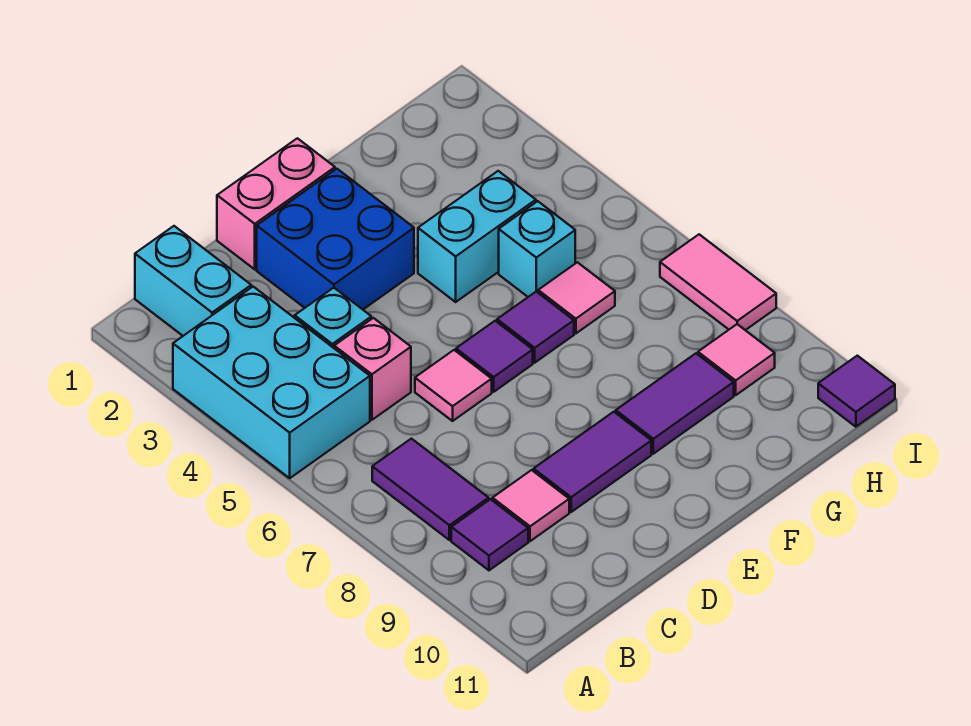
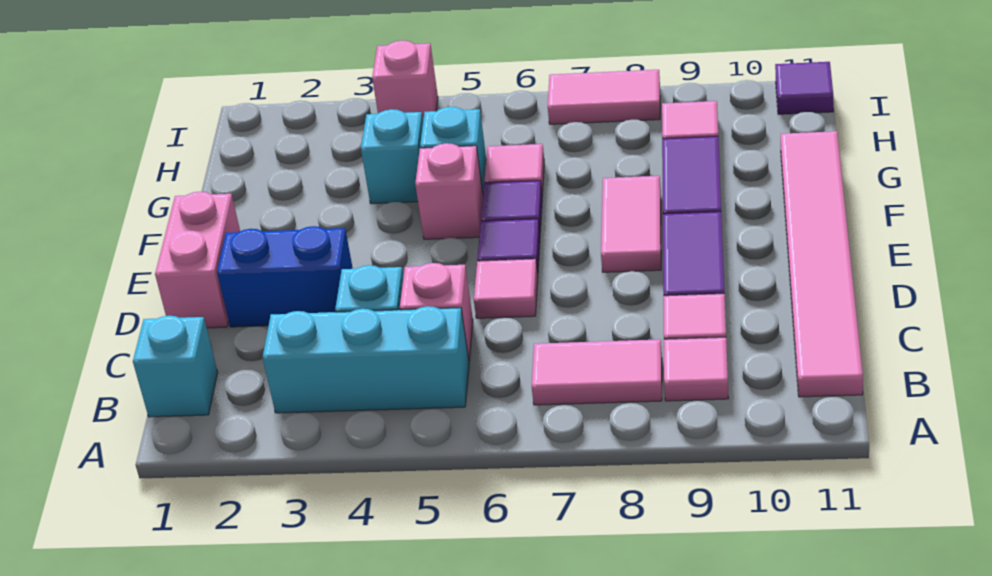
cyan brick A3:B5 level 1 -> cyan brick B3:B5 level 1
cyan brick B1:B2 level 1 -> cyan brick B1 level 1
purple tile B7:B8 level 1 -> pink tile B7:B8 level 1
purple tile B9 level 1 -> pink tile B9 level 1
none -> pink tile B11:G11 level 1
blue brick D2:E3 level 1 -> blue brick D2:D3 level 1
none -> pink tile E8:F8 level 1
cyan brick F4:G4 level 1 -> cyan brick G4 level 1
none -> pink brick F5 level 1
none -> pink brick I4 level 1

